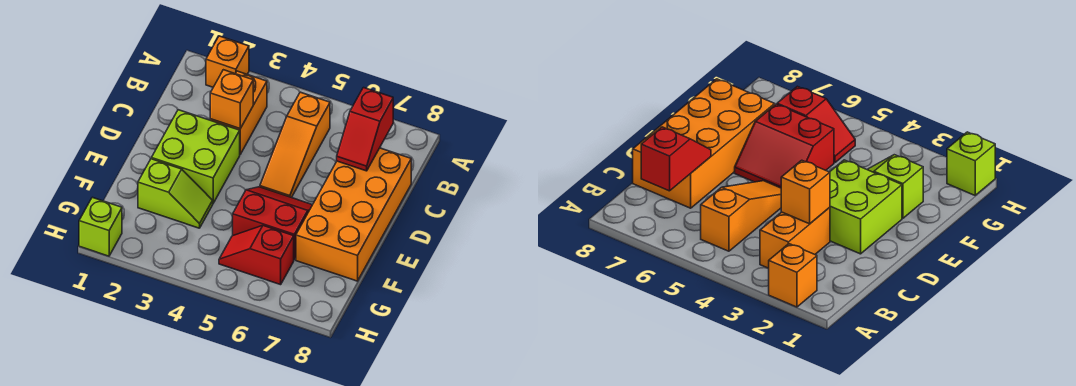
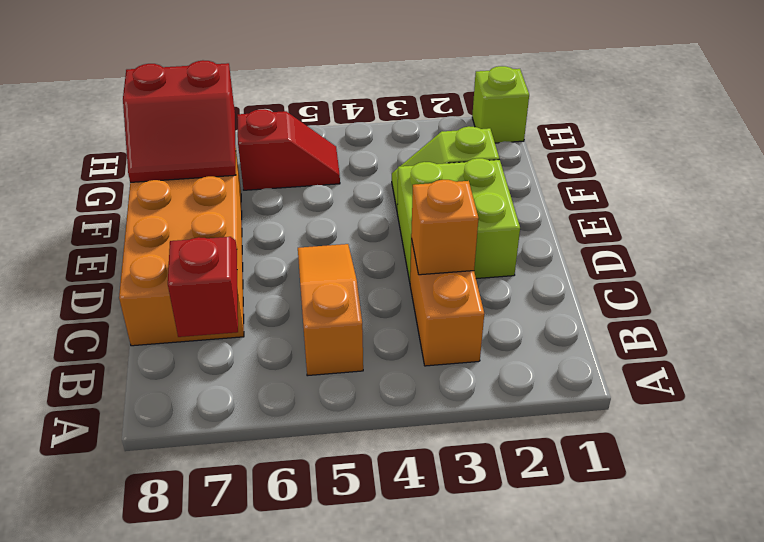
orange brick A2 level 1 -> none
red slope E5:F6 level 1 top F -> red slope F7:G8 level 2 top G

